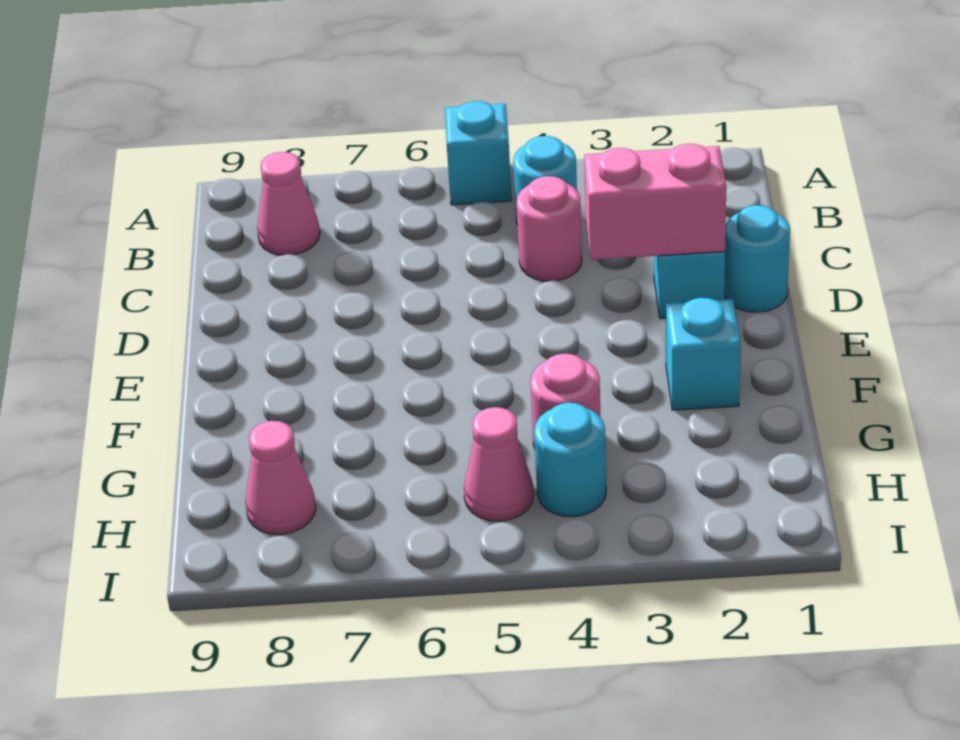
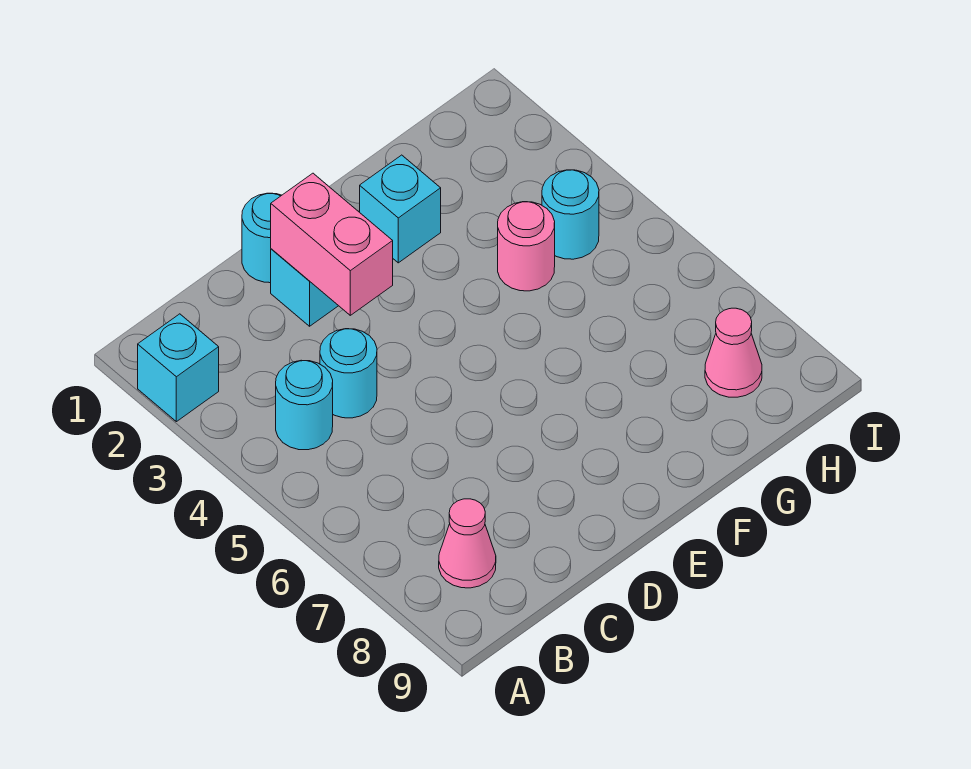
cyan brick A5 level 1 -> cyan brick A2 level 1
pink round brick C4 level 1 -> cyan round brick C4 level 1
pink cone H5 level 1 -> none

